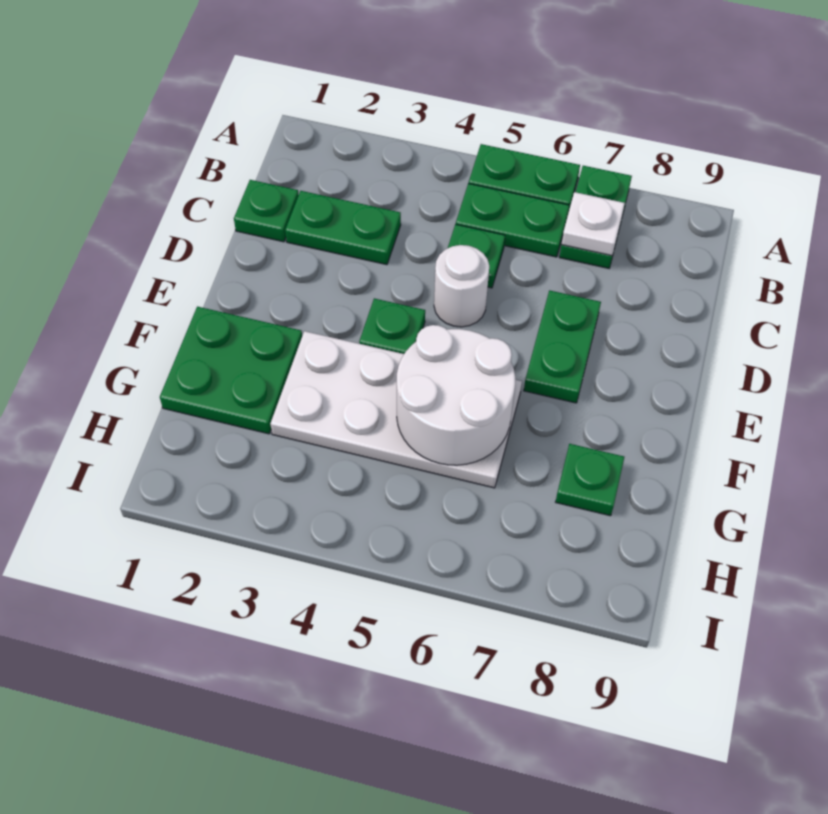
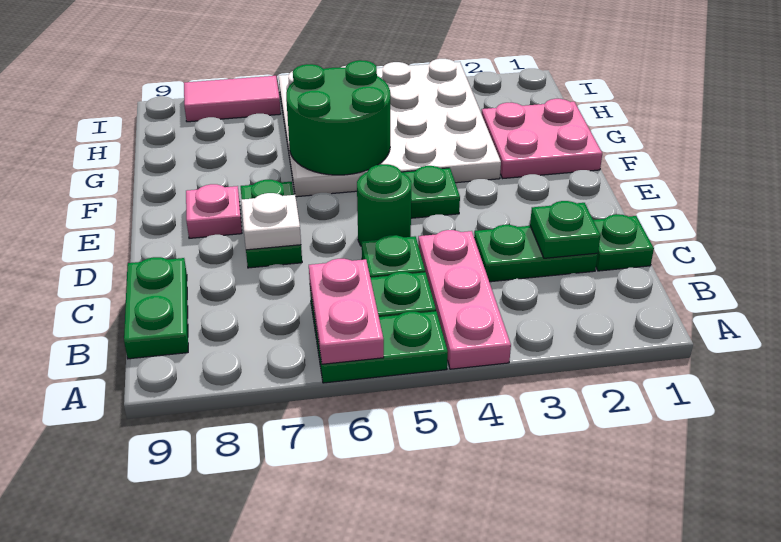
none -> pink plate A4:C4 level 1
none -> pink plate A6:B6 level 2
green plate A7:B7 level 1 -> green plate B9:C9 level 1
white plate B7 level 2 -> white plate D7 level 2
white round brick D5 level 1 -> green round brick D5 level 1
none -> pink plate E8 level 1
green plate F1:G2 level 1 -> pink plate F1:G2 level 1
white plate F3:G6 level 1 -> white plate F3:I6 level 1
white round brick F5:G6 level 2 -> green round brick F5:G6 level 2
green plate G8 level 1 -> green plate C2 level 2
none -> pink tile I7:I8 level 1

